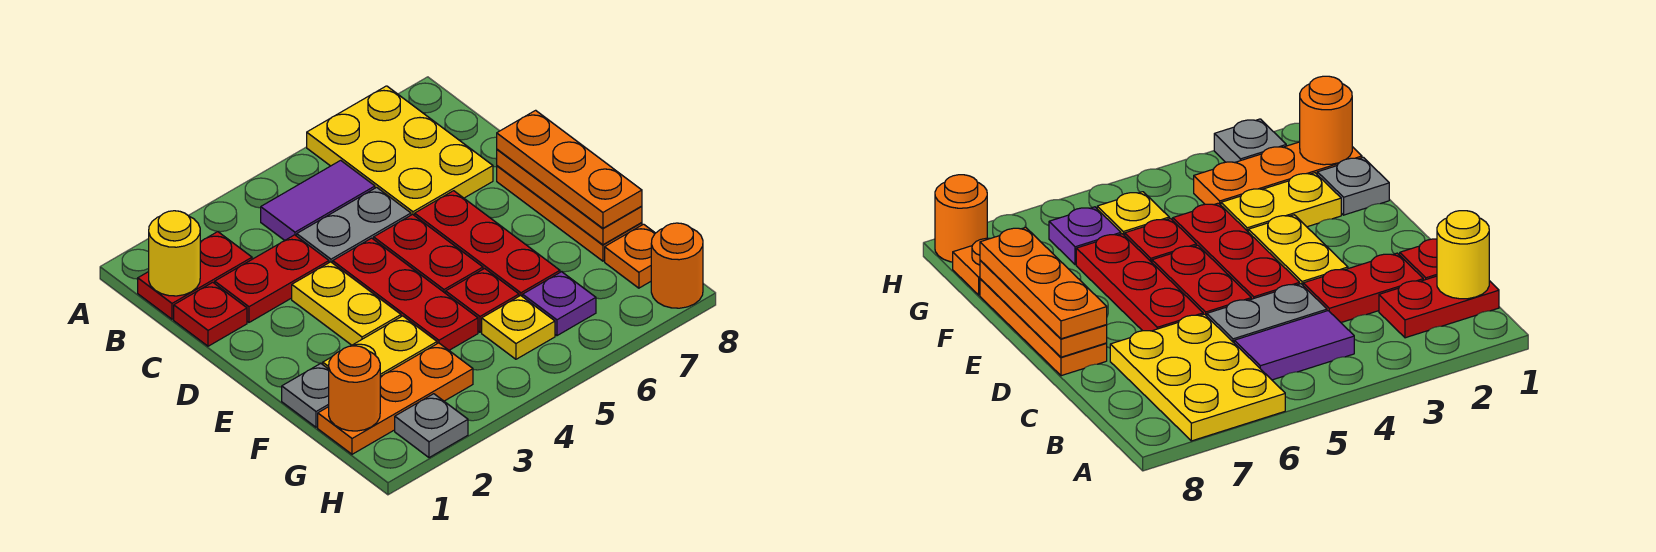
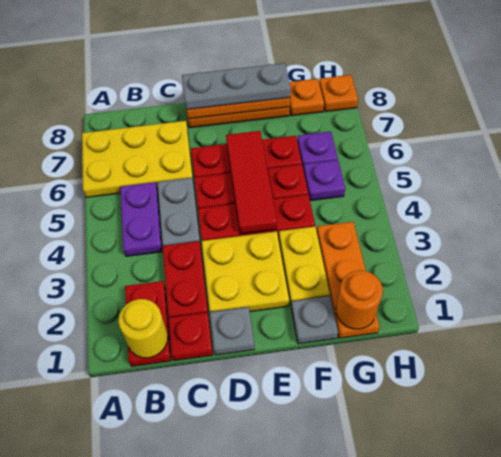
purple tile B4:B5 level 1 -> purple plate B4:B5 level 1
yellow plate D3:E3 level 1 -> yellow plate D2:E3 level 1
orange plate D8:F8 level 3 -> grey plate D8:F8 level 3
none -> red tile E4:E6 level 2
yellow plate G5 level 1 -> purple plate G5 level 1
grey plate H2 level 1 -> grey plate D1 level 1
orange round brick H8 level 1 -> orange plate H8 level 1

